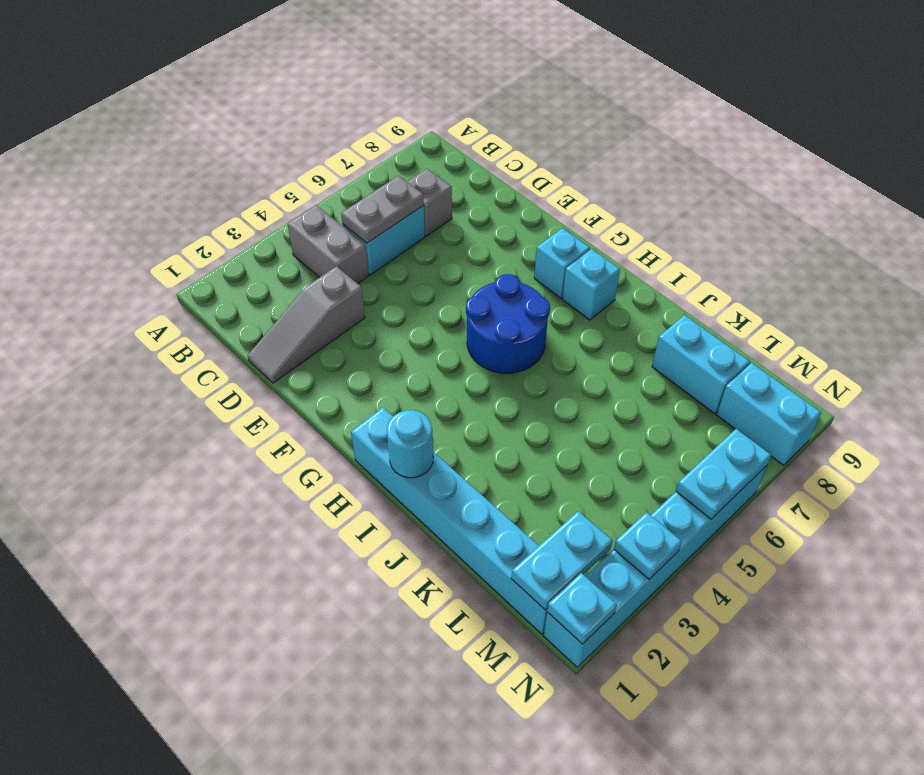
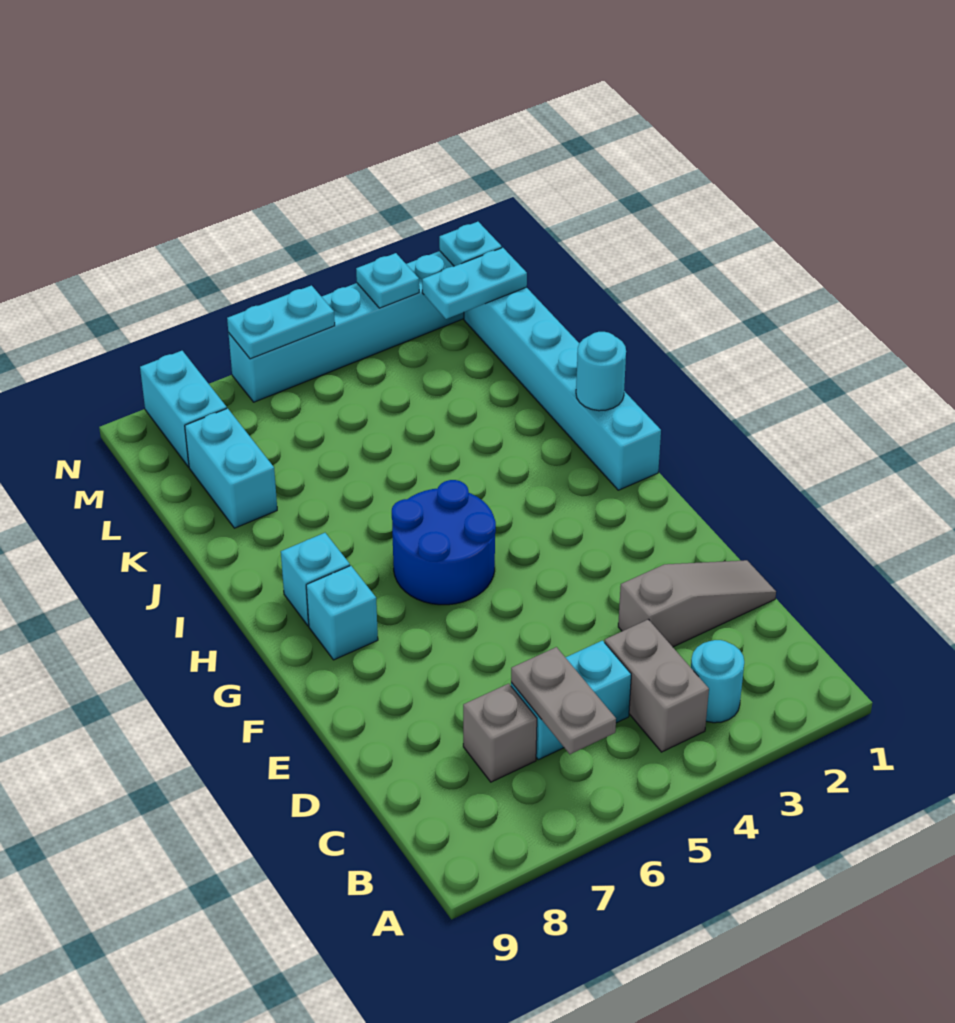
none -> cyan round brick B3 level 1
grey plate C5:C6 level 2 -> grey plate B6:C6 level 2

